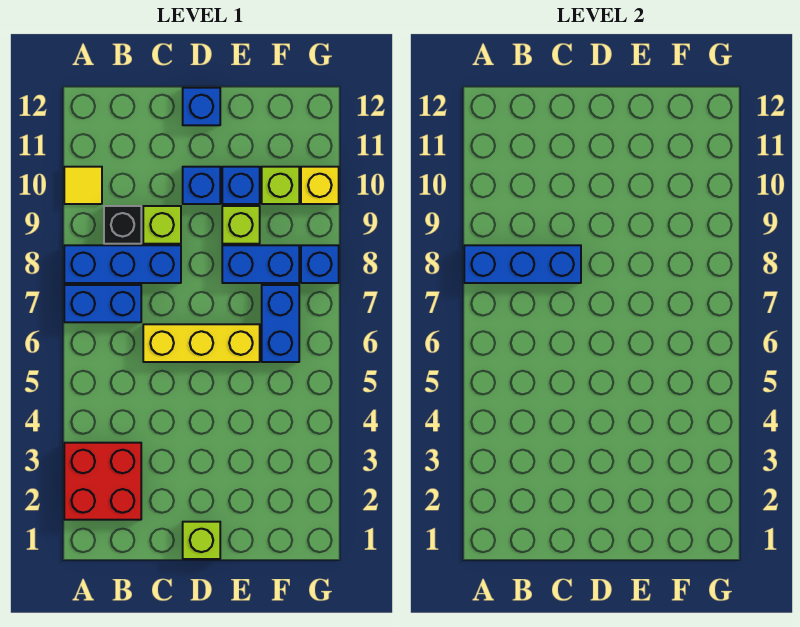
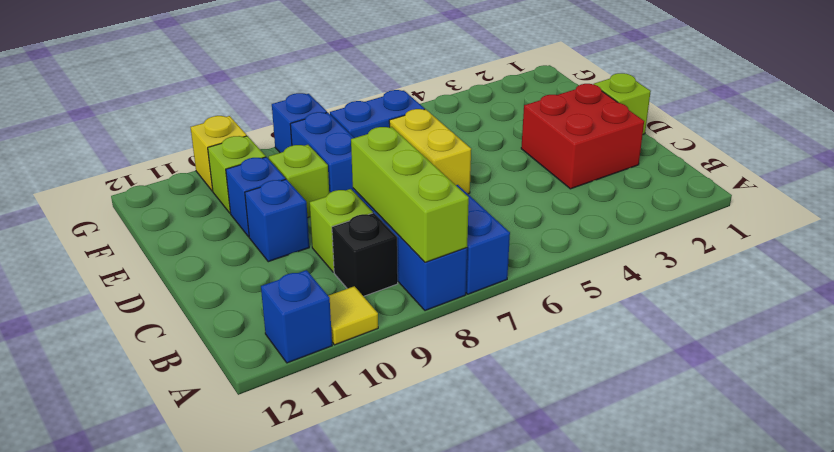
red brick A2:B3 level 1 -> red brick C2:D3 level 1
blue brick A8:C8 level 2 -> lime brick A8:C8 level 2
yellow brick C6:E6 level 1 -> yellow brick D6:E6 level 1
blue brick D12 level 1 -> blue brick A11 level 1

